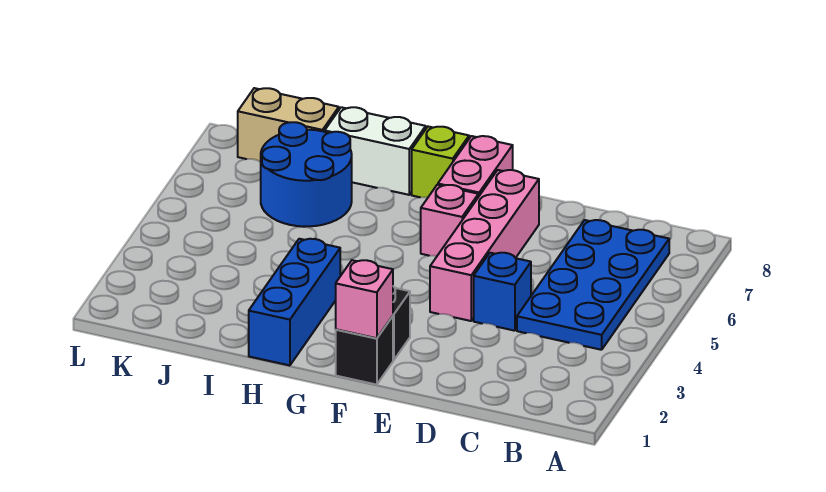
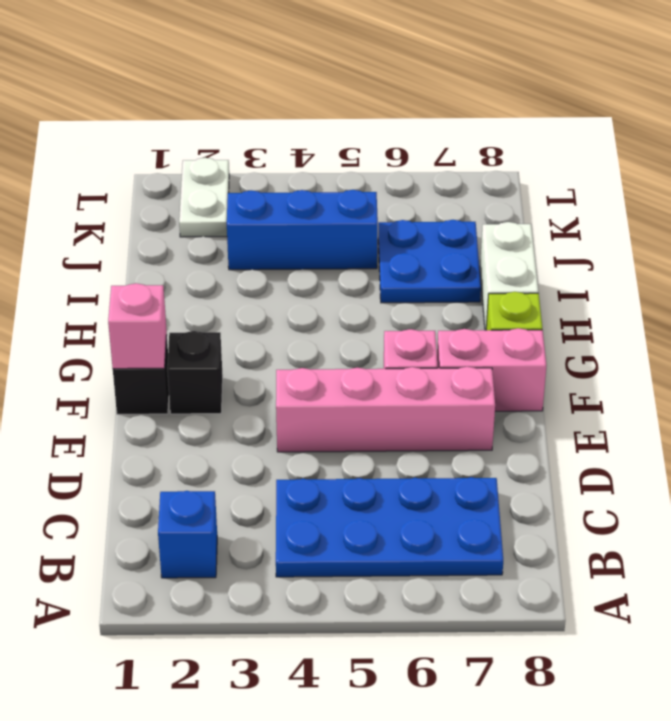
blue brick D4 level 1 -> blue brick B2 level 1
blue brick H1:H3 level 1 -> blue brick J3:J5 level 1
blue round brick I6:J7 level 1 -> blue plate I6:J7 level 1
tan brick J8:K8 level 1 -> none
none -> white plate K2:L2 level 1

